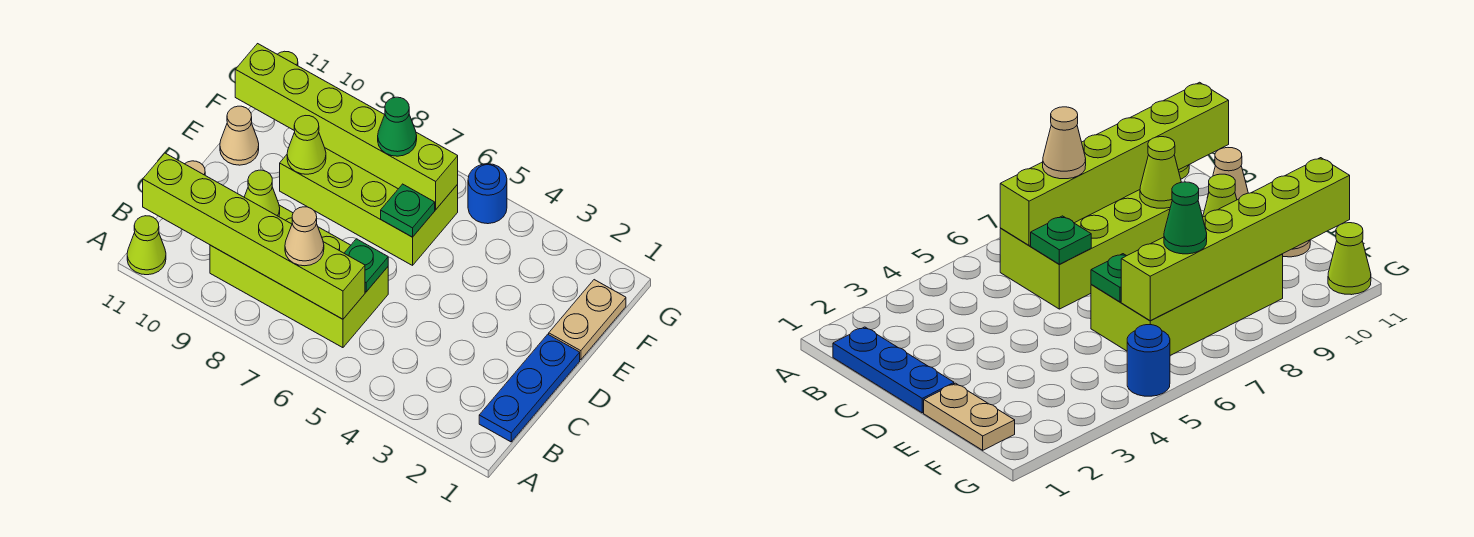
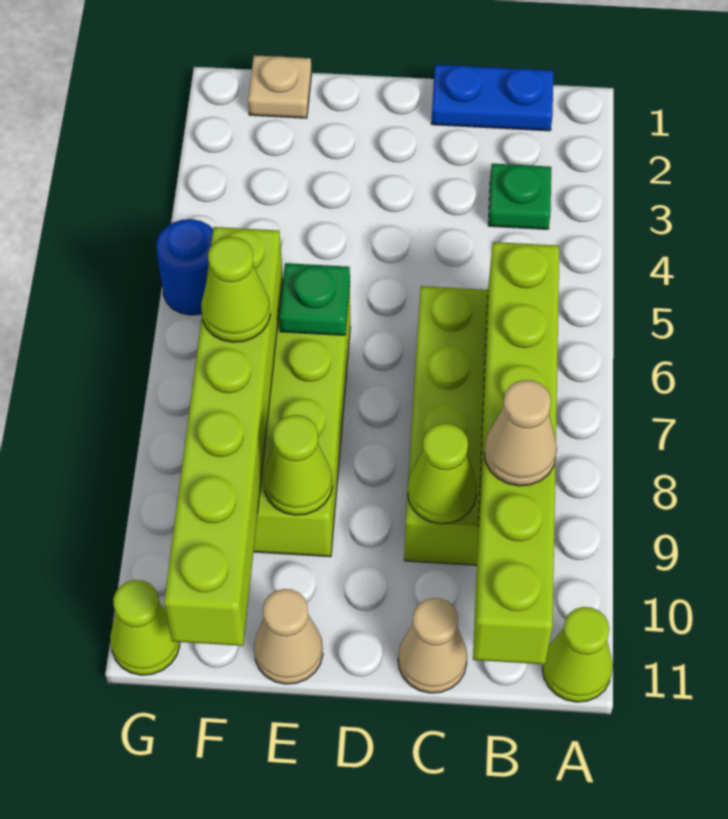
blue plate B1:D1 level 1 -> blue plate B1:C1 level 1
tan cone B7 level 3 -> tan cone B9 level 3
green plate C6 level 2 -> green plate B3 level 1
tan plate E1:F1 level 1 -> tan plate F1 level 1
green cone F7 level 3 -> lime cone F7 level 3

